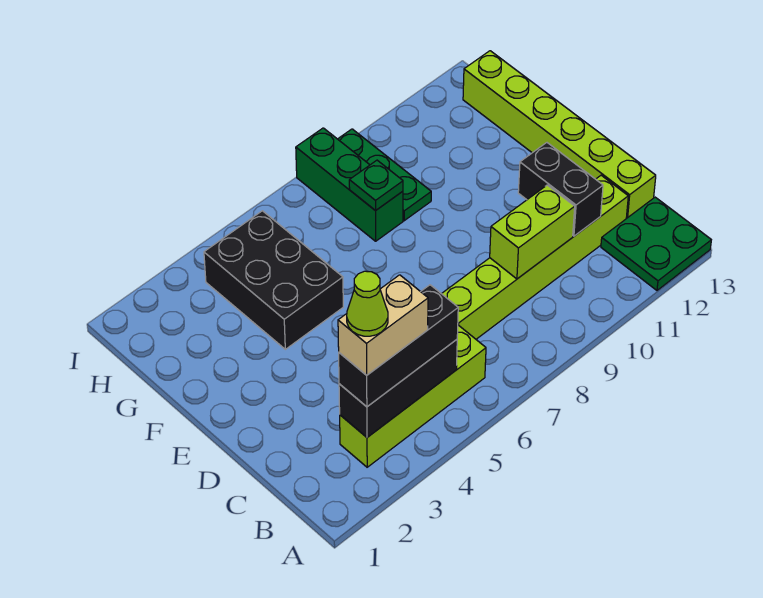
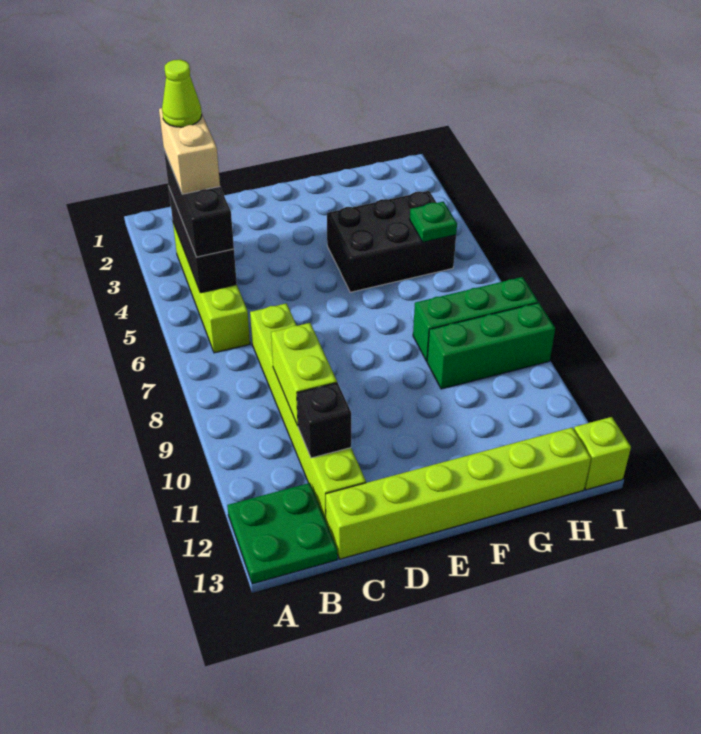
black brick C11:D11 level 2 -> black brick C11 level 2
green plate G8 level 2 -> green plate H5 level 2
green plate G9:I9 level 1 -> green brick G9:I9 level 1
none -> lime brick I13 level 1

